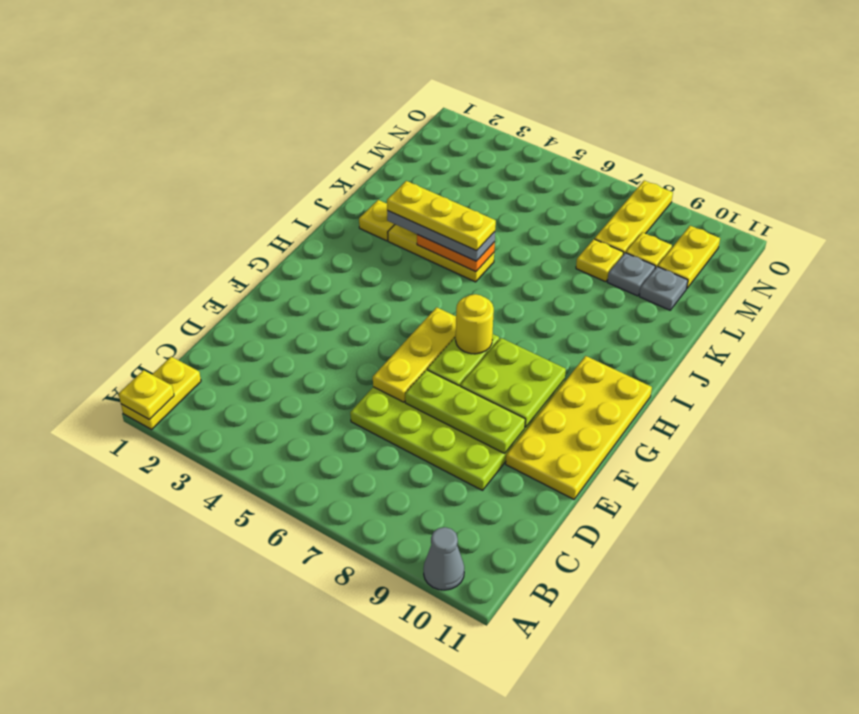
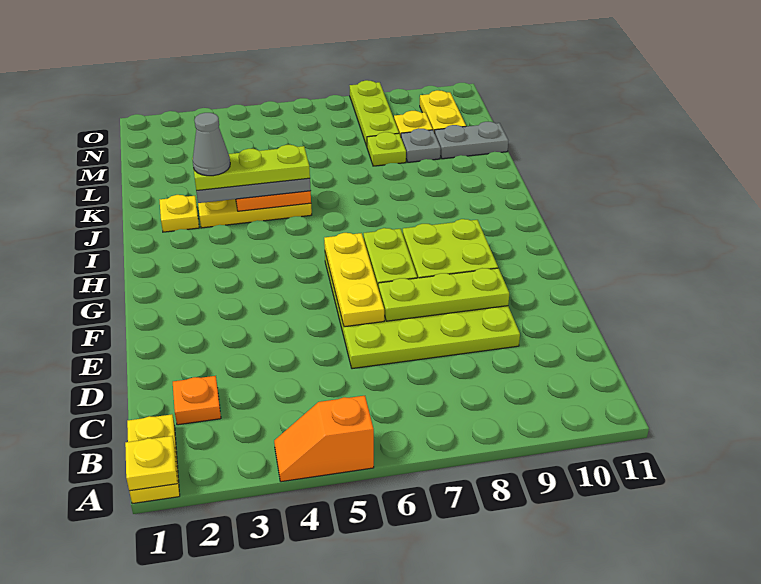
none -> orange slope A4:A5 level 1 top 5
grey cone A10 level 1 -> grey cone J3 level 5
none -> orange plate C2 level 1
yellow plate E10:H11 level 1 -> none
yellow round brick G7 level 3 -> none
yellow plate J3:J5 level 4 -> lime plate J3:J5 level 4
yellow plate L8 level 1 -> lime plate L8 level 1
grey plate L10 level 1 -> grey plate L10:L11 level 1
yellow plate M8:O8 level 1 -> lime plate M8:O8 level 1

